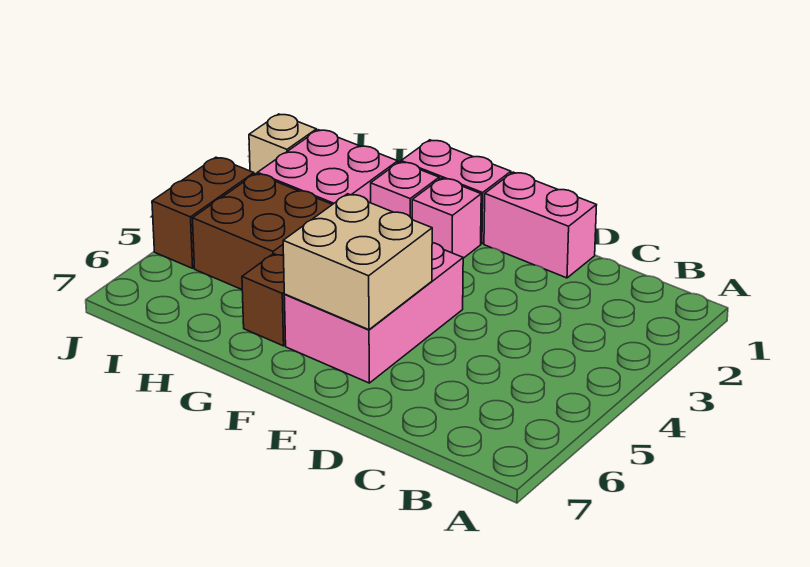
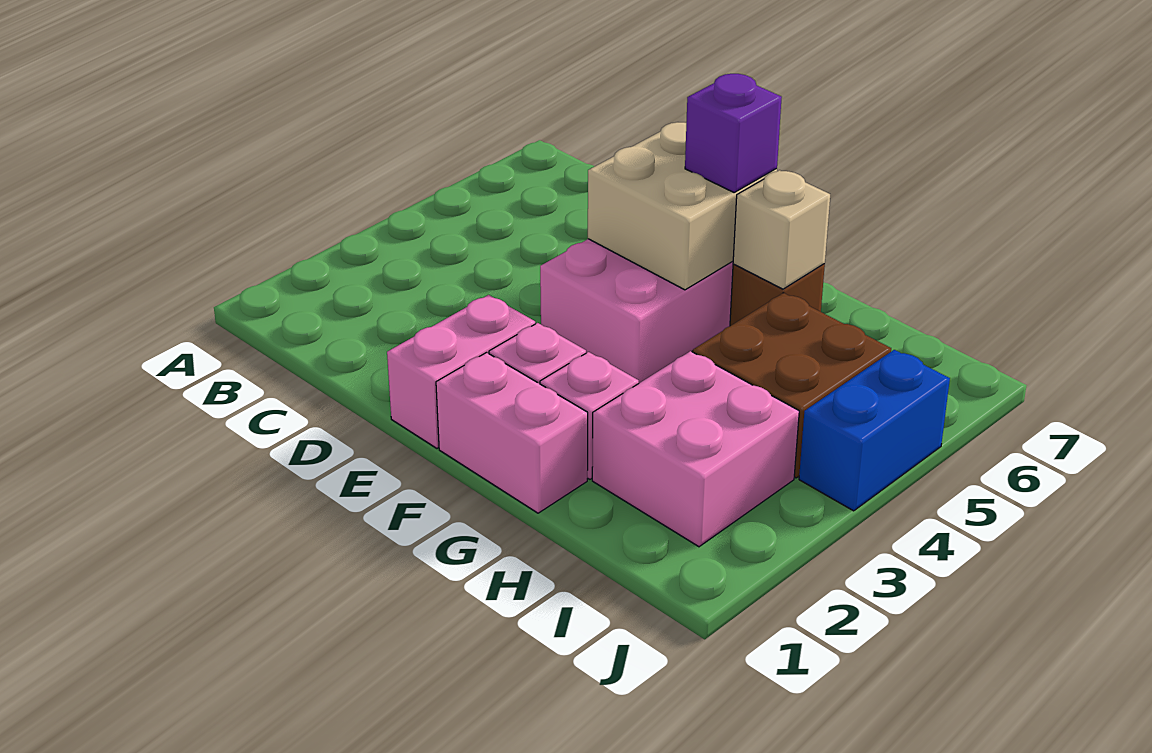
pink brick D1:E1 level 1 -> pink brick E1:E2 level 1
none -> purple brick F6 level 3
tan brick J2 level 1 -> tan brick G6 level 2
brown brick J4:J5 level 1 -> blue brick J4:J5 level 1

